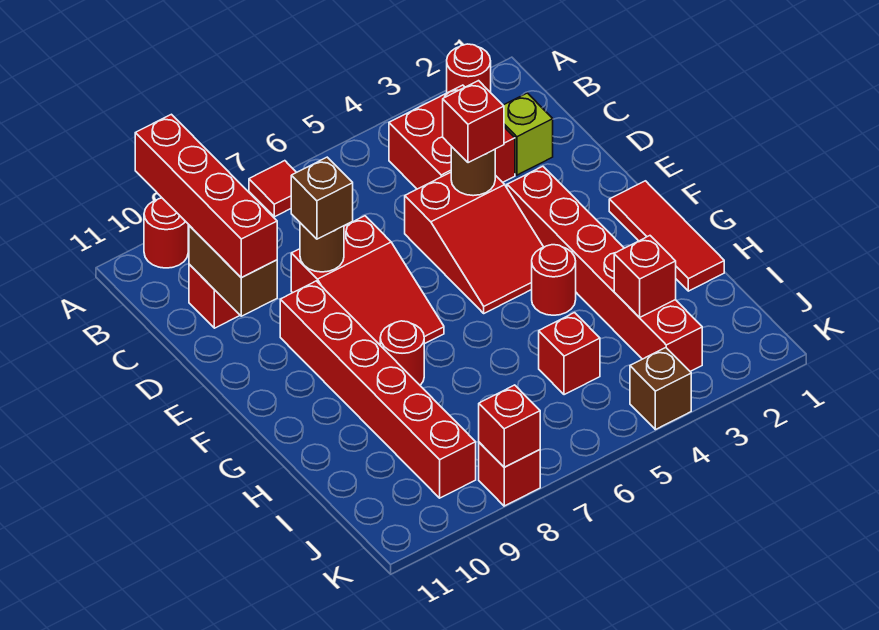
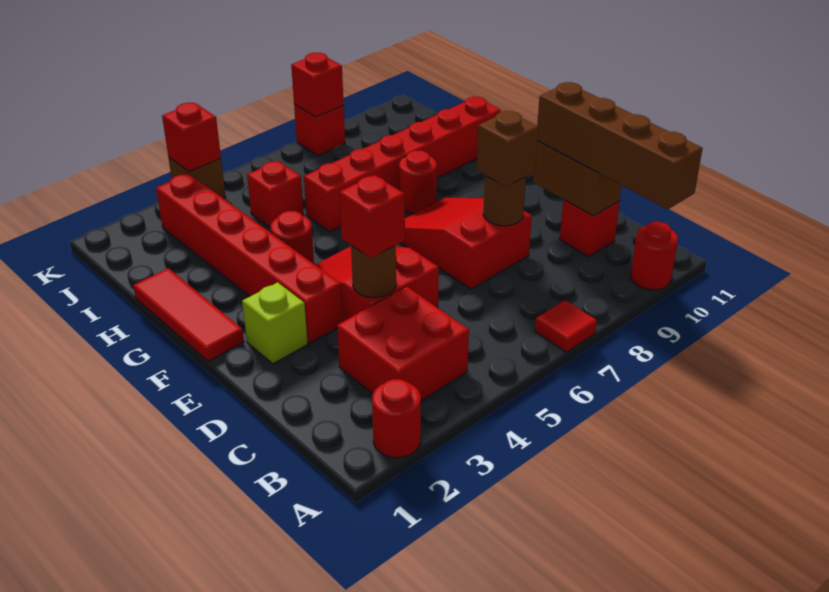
red brick A10:D10 level 3 -> brown brick A10:D10 level 3
lime brick C2 level 1 -> lime brick E2 level 1
red brick E9:J9 level 1 -> red brick H6:H11 level 1
red brick I3 level 2 -> red brick K4 level 2

